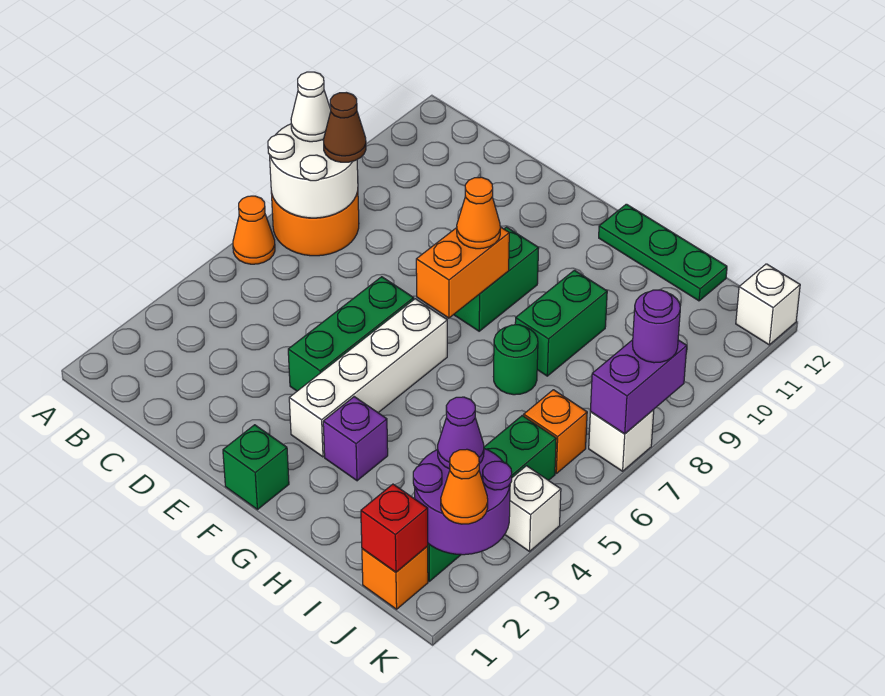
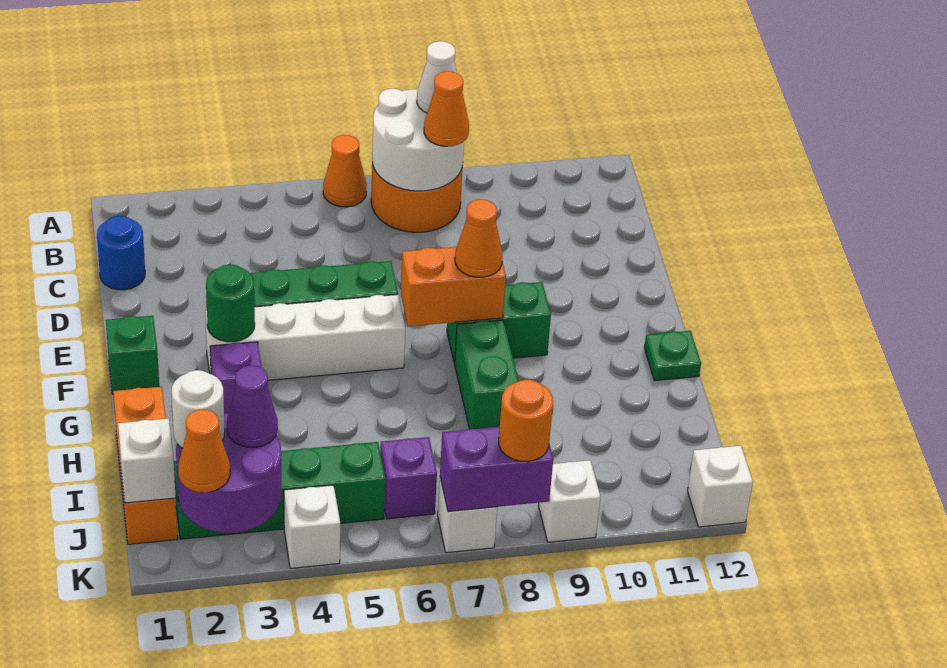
brown cone B8 level 3 -> orange cone B8 level 3
none -> blue round brick C1 level 1
green plate G12:I12 level 1 -> green plate G12 level 1
green round brick H7 level 1 -> green round brick F3 level 2
green brick H8:H9 level 1 -> green brick G8:H8 level 1
orange brick J1 level 1 -> orange brick H1:J1 level 1
red brick J1 level 2 -> white brick J1 level 2
none -> white round brick J2 level 3
orange brick J6 level 1 -> purple brick J6 level 1
purple round brick K8 level 3 -> orange round brick K8 level 3
none -> white brick K9 level 1

